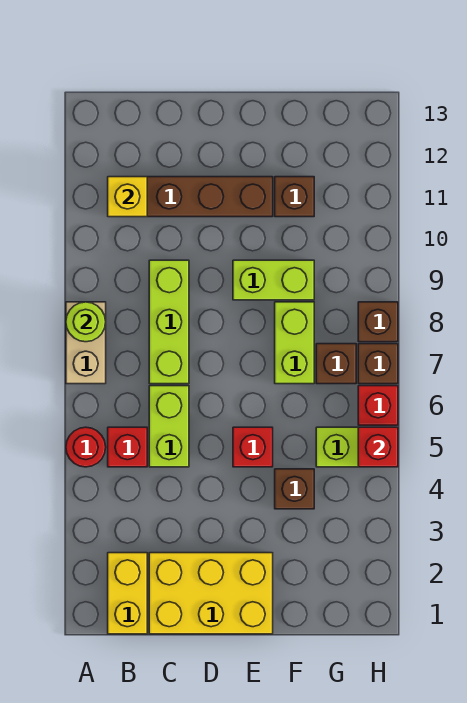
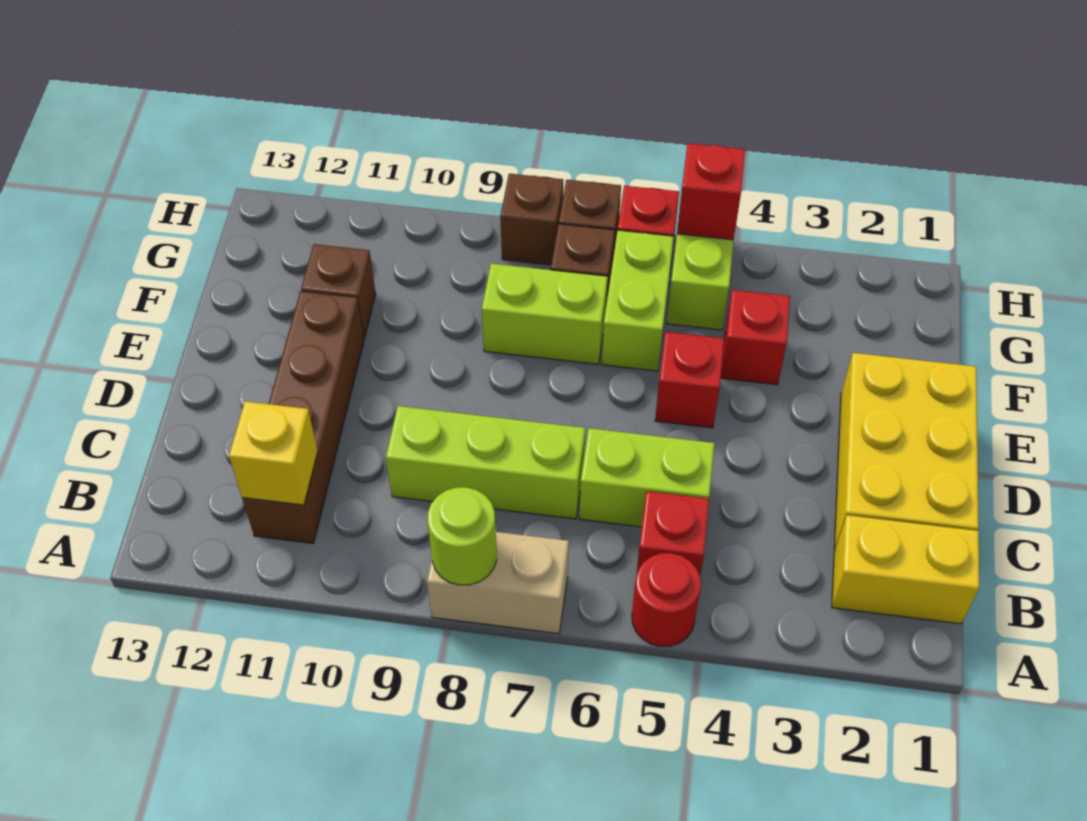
lime brick E9:F9 level 1 -> lime brick F6:G6 level 1
brown brick F4 level 1 -> red brick F4 level 1

